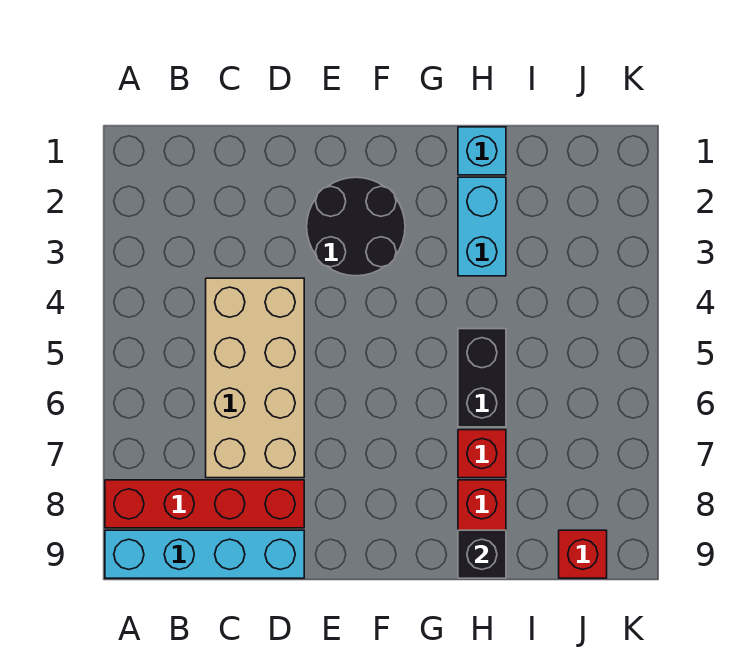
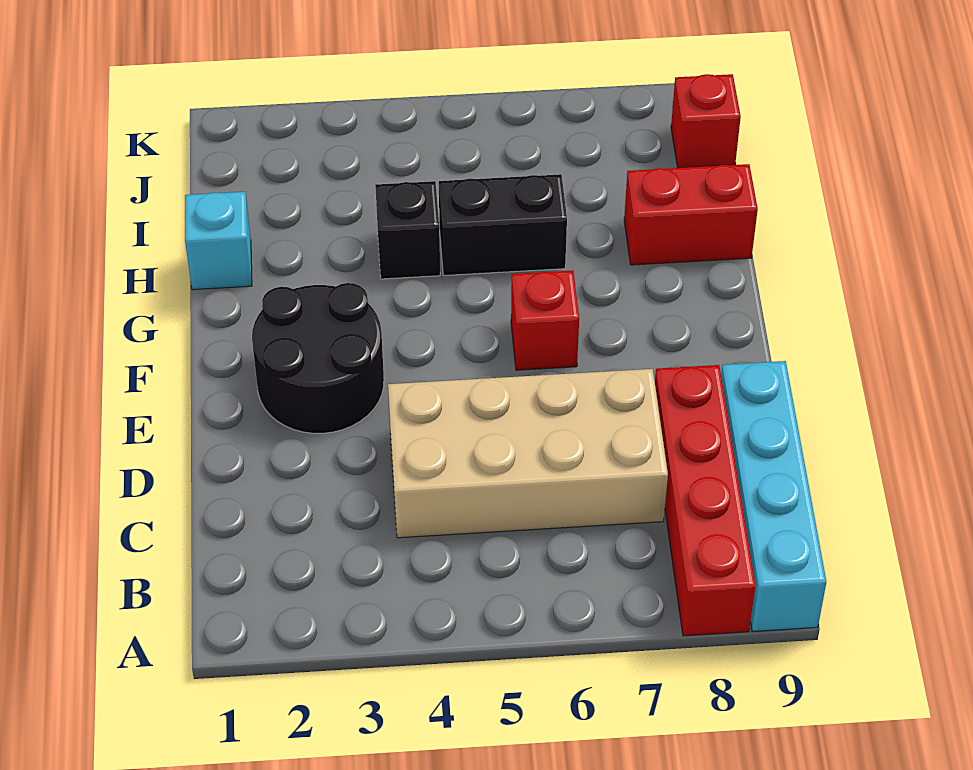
cyan brick H2:H3 level 1 -> none
red brick H7 level 1 -> red brick F6 level 1
black brick H9 level 2 -> black brick H4 level 1

